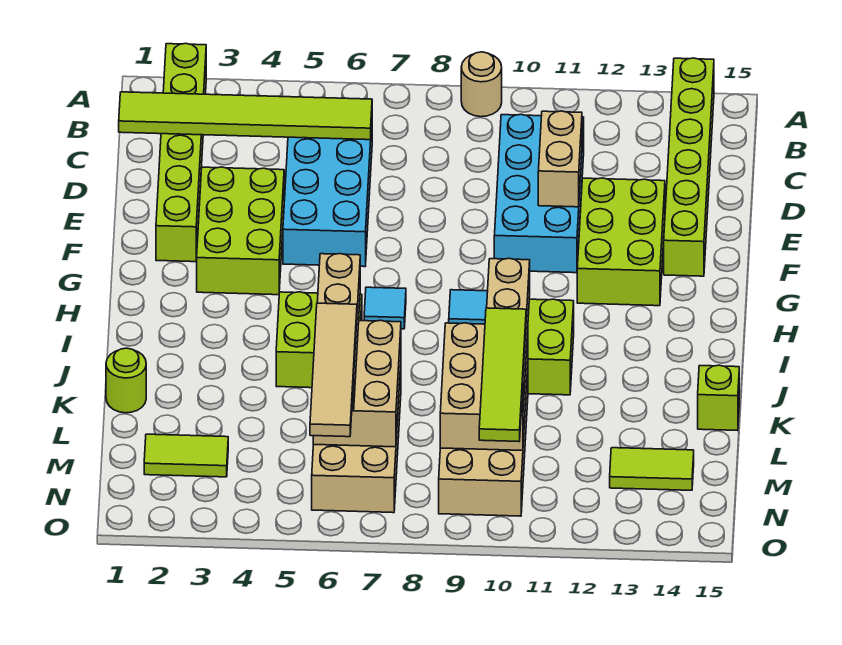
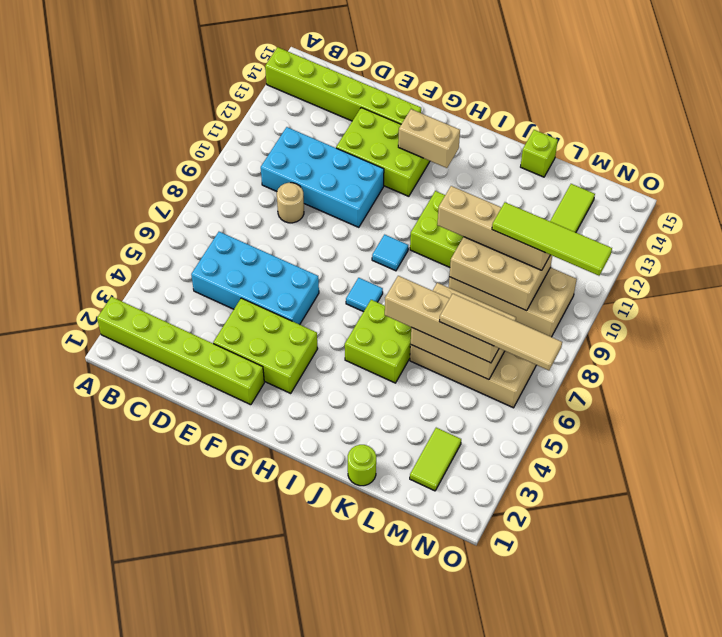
tan round brick A9 level 1 -> tan round brick D9 level 1
lime tile C1:C6 level 2 -> none
tan brick D11:E11 level 2 -> tan brick G13:H13 level 2

